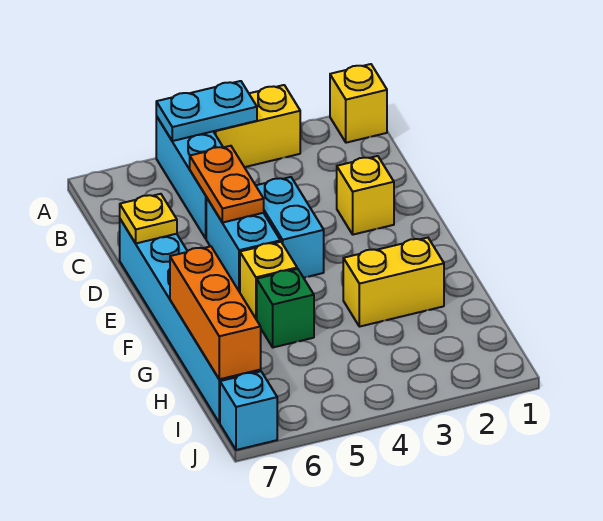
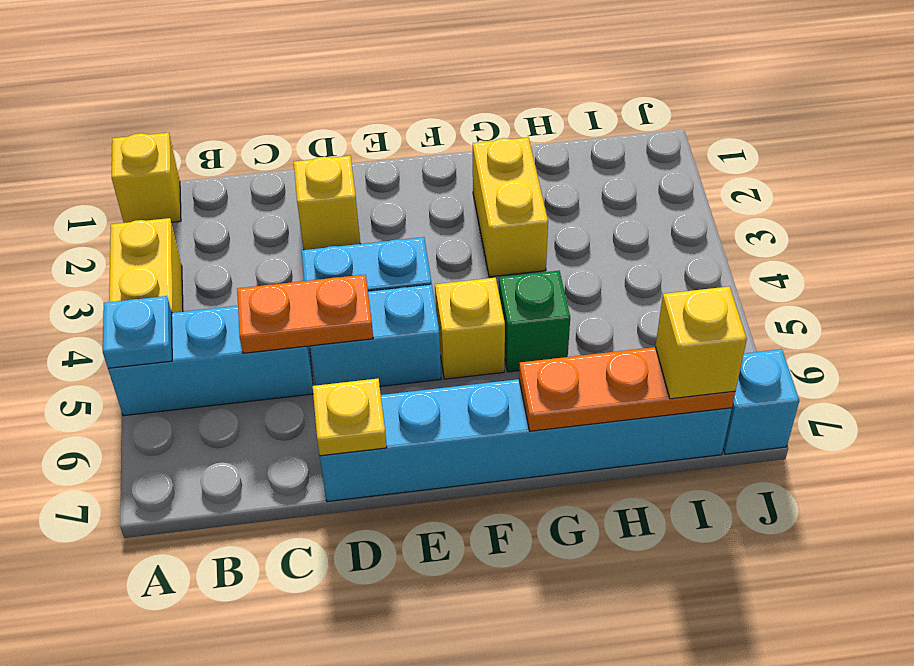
cyan plate A4:A5 level 2 -> cyan plate A5 level 2
orange brick G7:I7 level 2 -> orange plate G7:I7 level 2
none -> yellow brick I7 level 3

